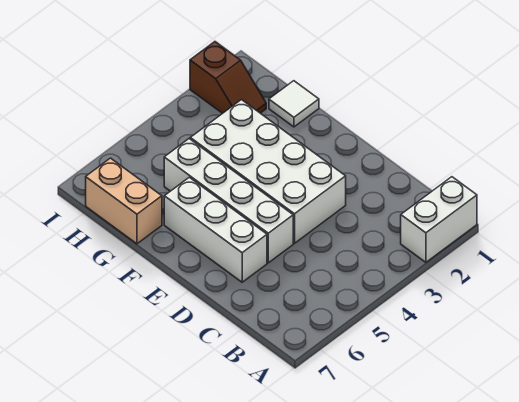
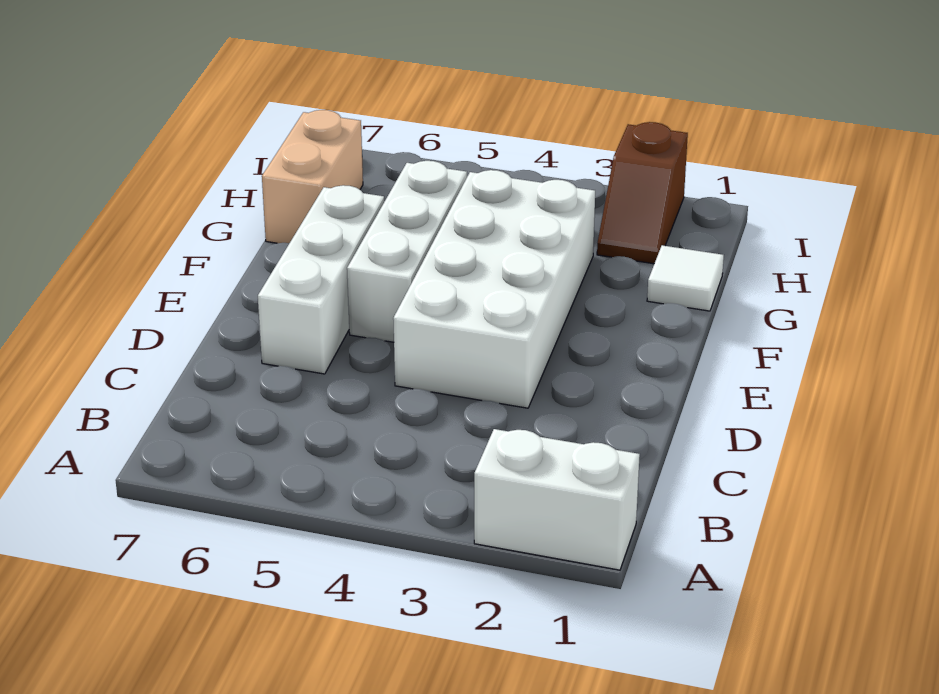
white brick D5:G5 level 1 -> white brick E5:G5 level 1

